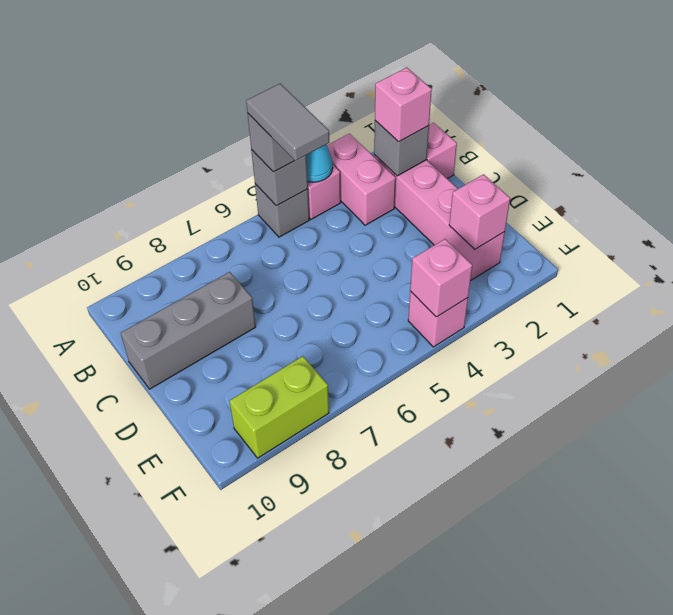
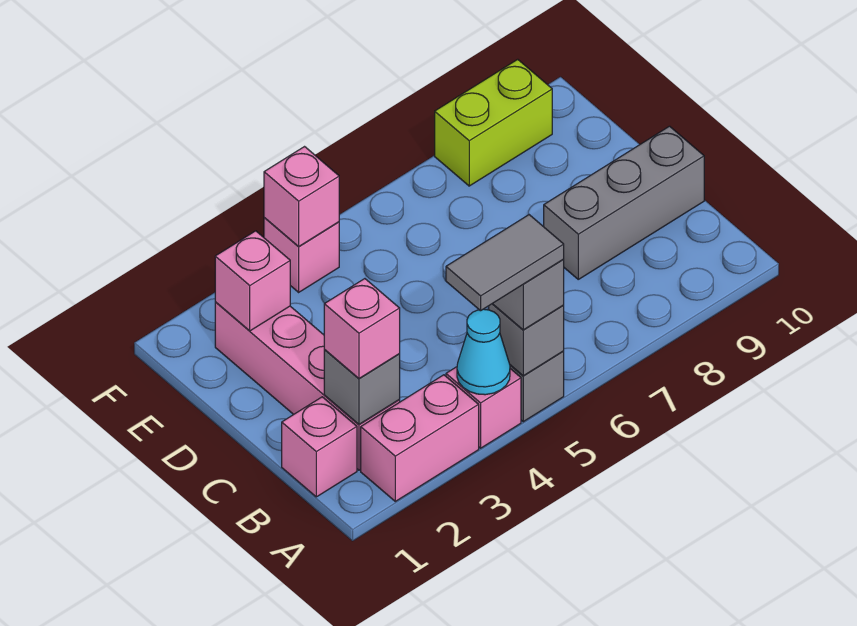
pink brick A3:B3 level 1 -> pink brick A2:A3 level 1
grey tile A5:B5 level 4 -> grey tile A4:A5 level 4

